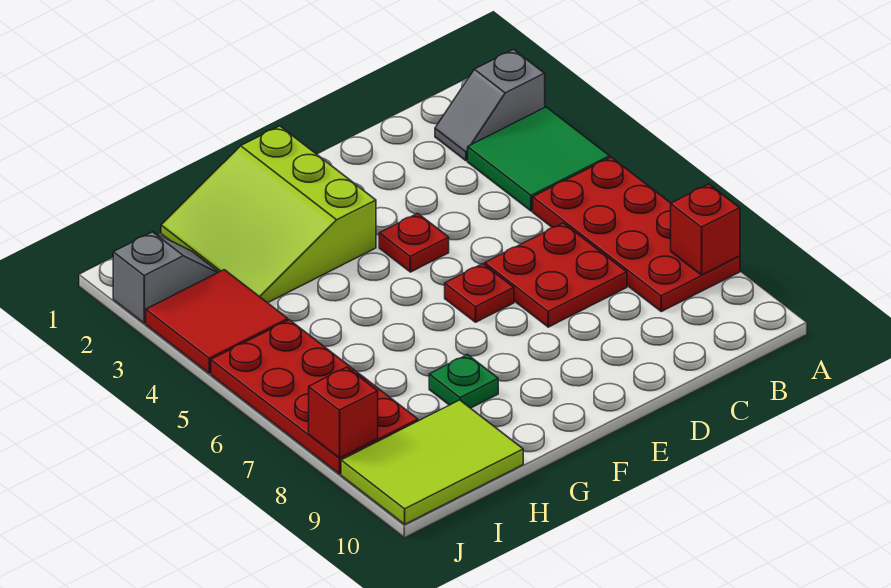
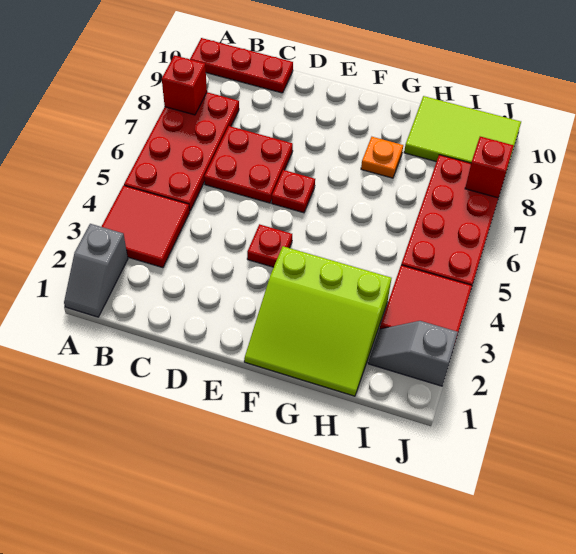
grey slope A2:B2 level 1 top A -> grey slope A1:A2 level 1 top 2
green tile A3:B4 level 1 -> red tile A3:B4 level 1
none -> red plate A10:C10 level 1
lime slope F1:H3 level 1 top F -> lime slope F1:H3 level 1 top 3
green plate G8 level 1 -> orange plate G8 level 1

